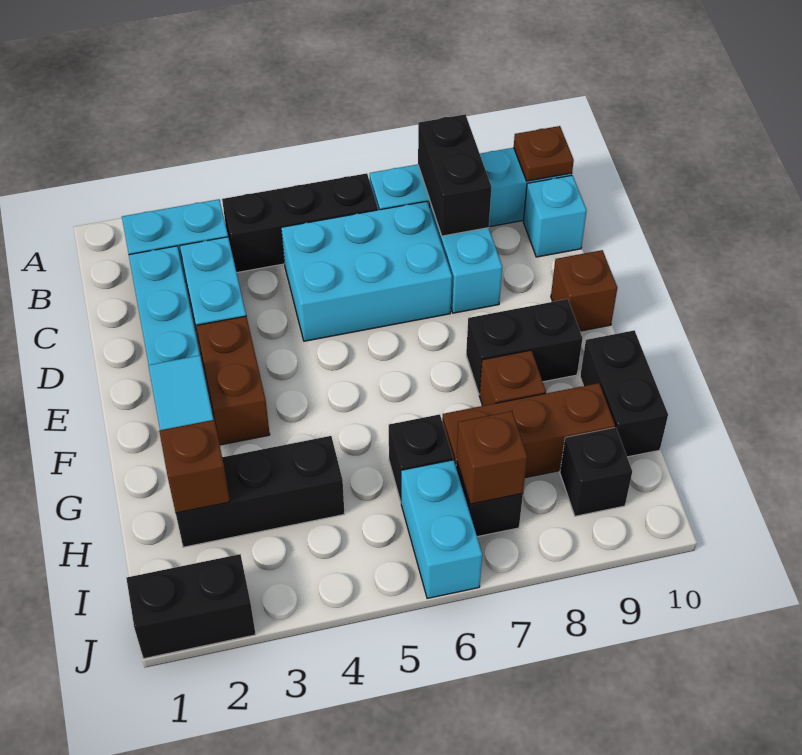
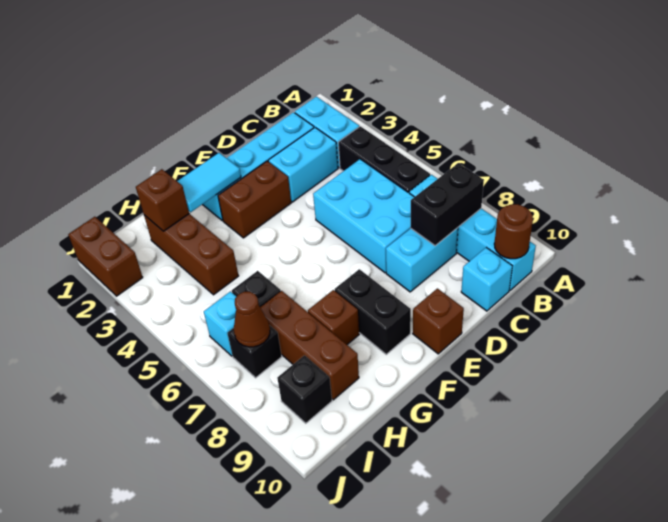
brown plate B10 level 2 -> brown round brick B10 level 2
black brick G10:H10 level 1 -> none
black brick H2:H4 level 1 -> brown brick H2:H4 level 1
cyan brick I6:J6 level 1 -> cyan brick I6 level 1
brown brick I7 level 2 -> brown cone I7 level 2
black brick J1:J2 level 1 -> brown brick J1:J2 level 1

